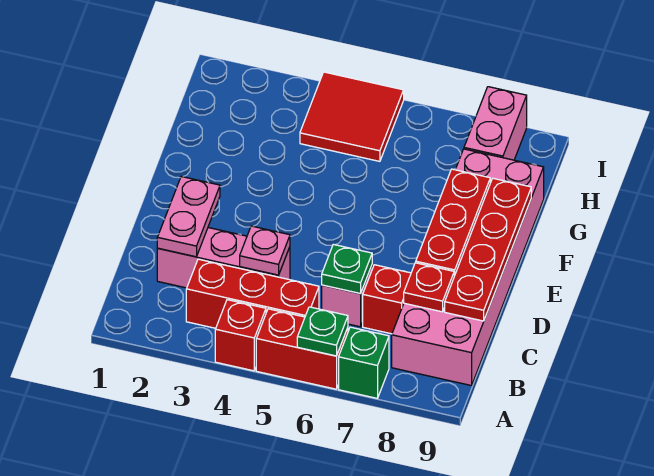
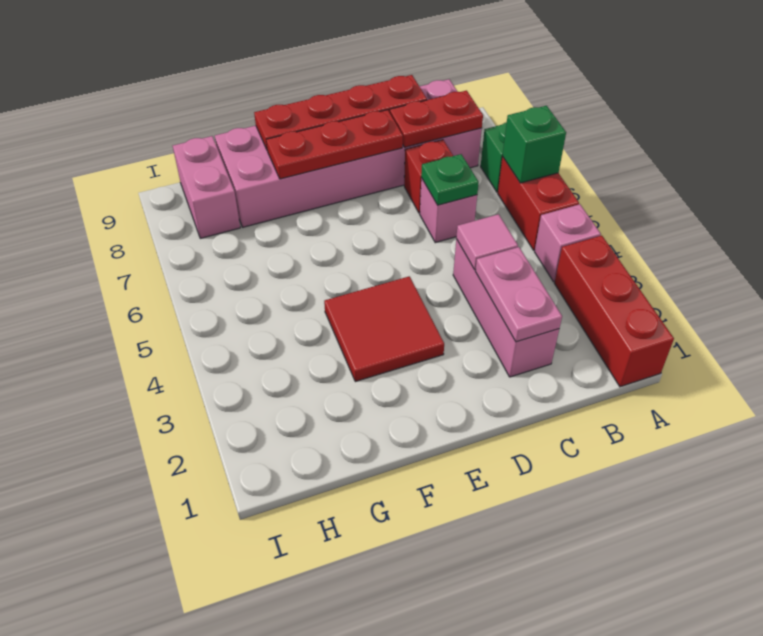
red brick A4 level 1 -> pink brick A4 level 1
green plate A6 level 2 -> green brick A6 level 2
red brick B3:B5 level 1 -> red brick A1:A3 level 1
pink plate C2:D2 level 2 -> pink plate C2:C3 level 2
pink plate C4 level 2 -> pink tile C4 level 2
red plate C8 level 2 -> red plate B8:C8 level 2
red tile H4:I5 level 1 -> red tile E3:F4 level 1
pink brick H8:I8 level 1 -> pink brick H8:H9 level 1

